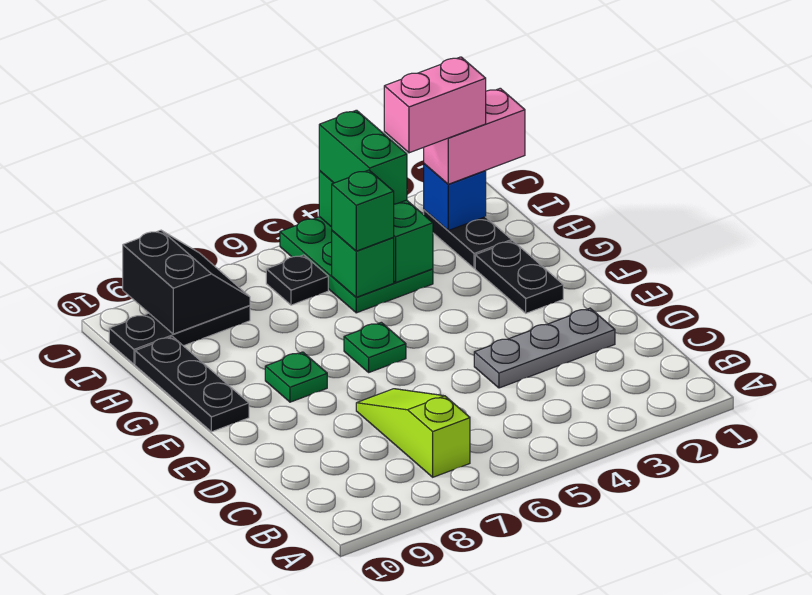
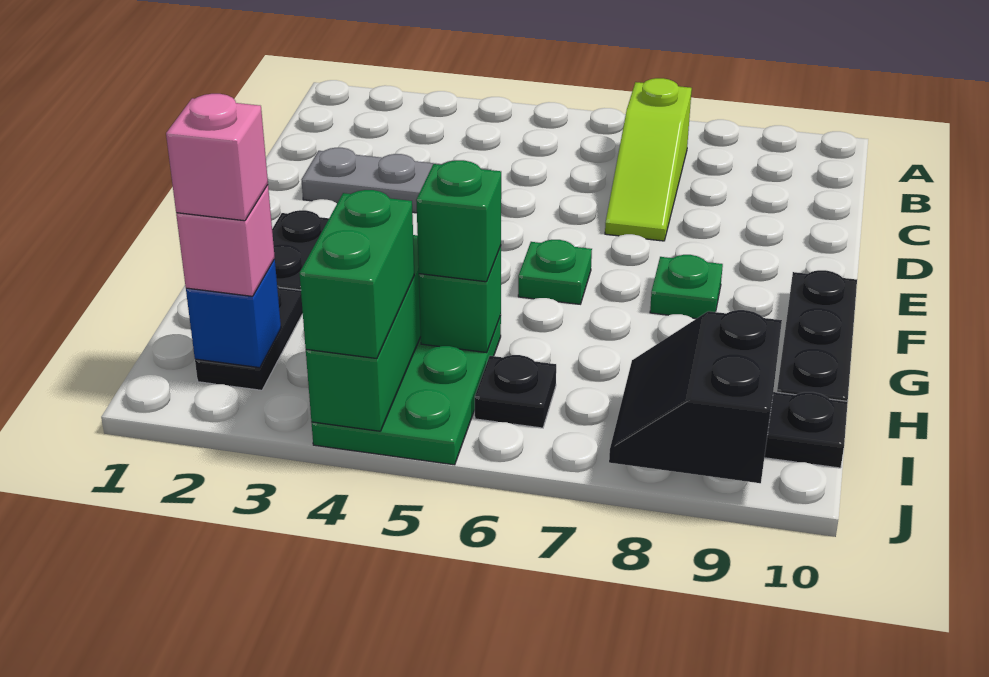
pink brick I1:I2 level 3 -> pink brick I2 level 3
pink brick I2:I3 level 4 -> pink brick I2 level 4

